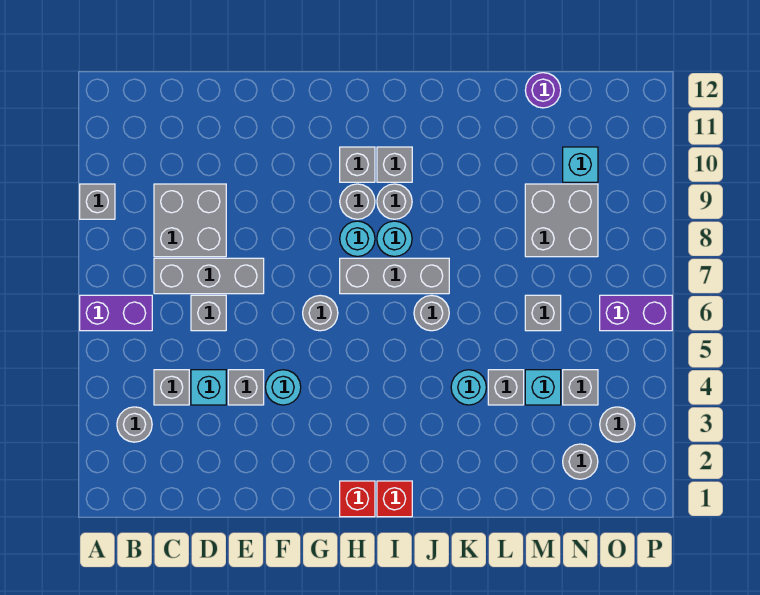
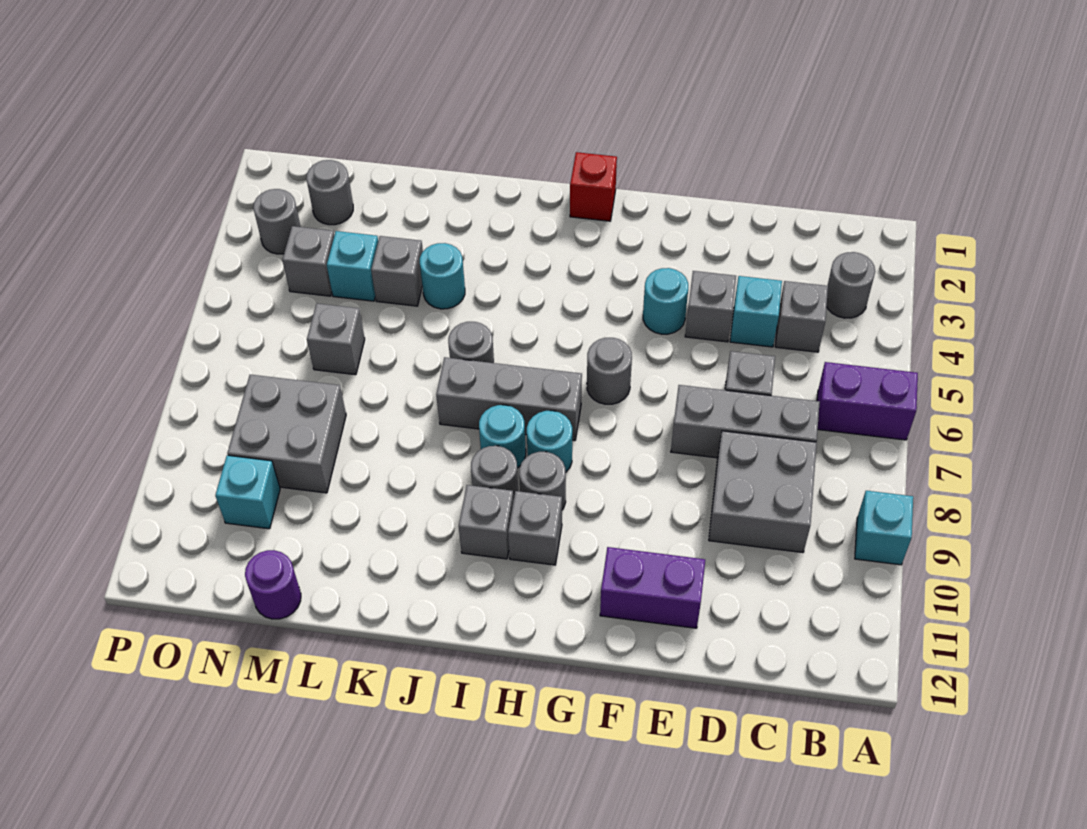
grey brick A9 level 1 -> cyan brick A9 level 1
red brick I1 level 1 -> none
purple brick O6:P6 level 1 -> purple brick E11:F11 level 1

